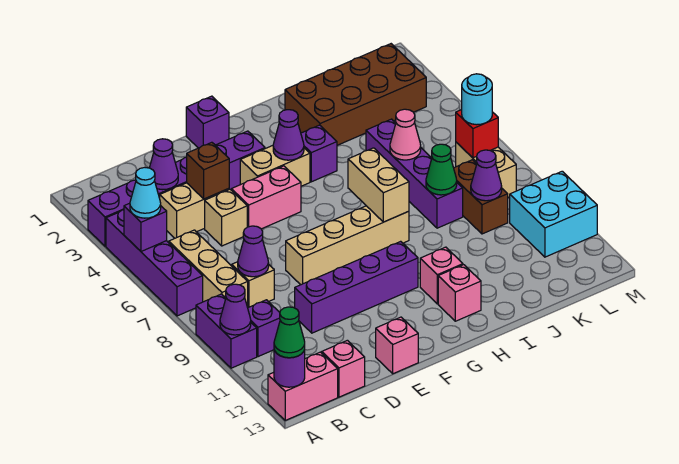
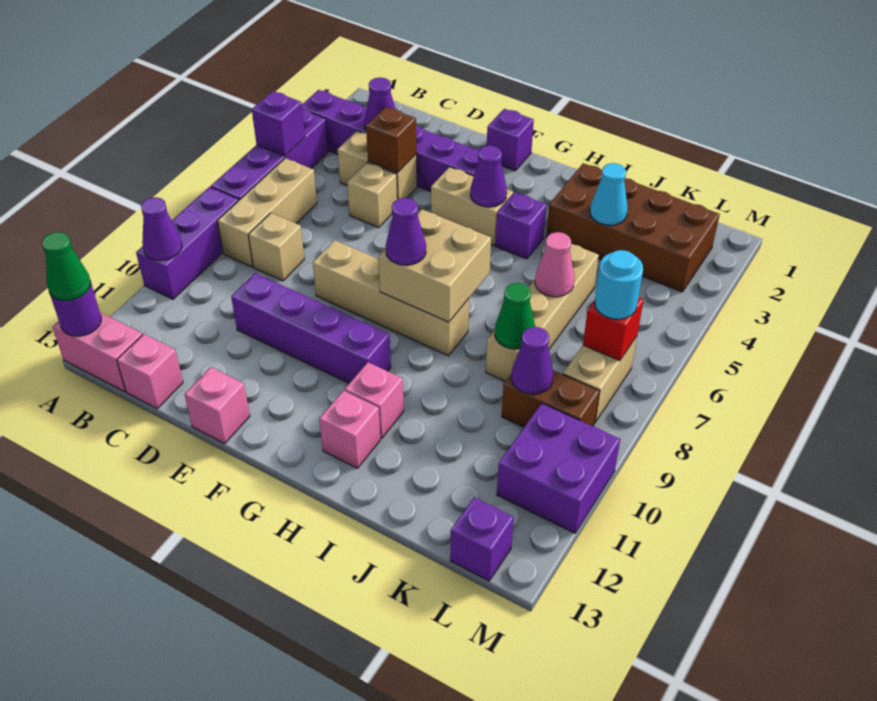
cyan cone A5 level 3 -> cyan cone J3 level 2
purple brick A9:A10 level 1 -> purple brick A8:A10 level 1
purple brick B10 level 1 -> purple brick L13 level 1
purple cone C8 level 2 -> purple cone G8 level 3
pink brick E5:F5 level 1 -> none
tan brick H7:H8 level 2 -> tan brick G7:H8 level 2
purple brick J5:J8 level 1 -> tan brick J5:J8 level 1
brown brick K8:K9 level 1 -> brown brick K9:L9 level 1
cyan brick L10:M11 level 1 -> purple brick L10:M11 level 1

